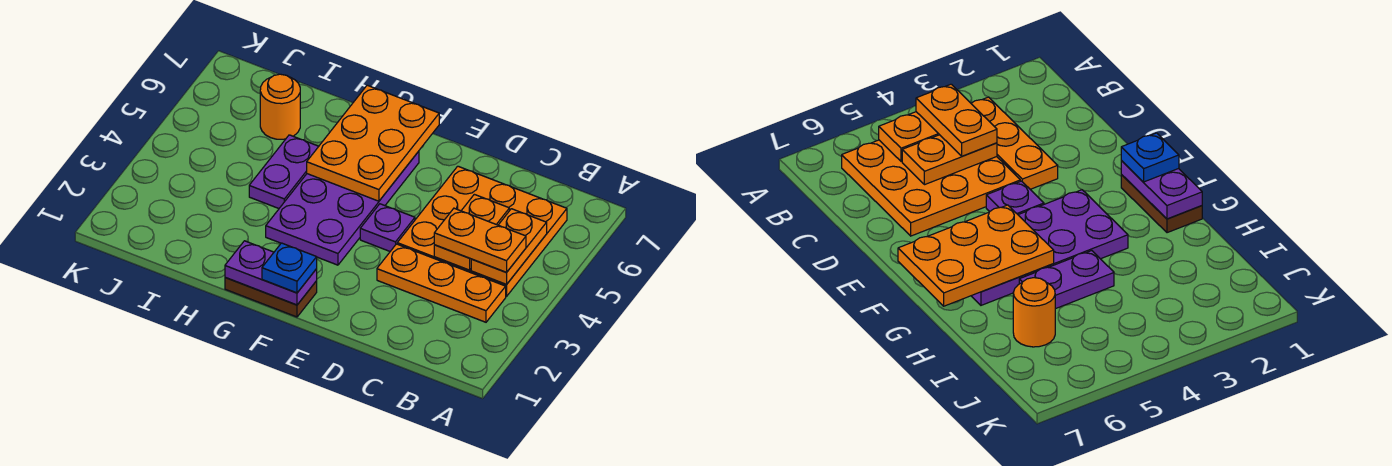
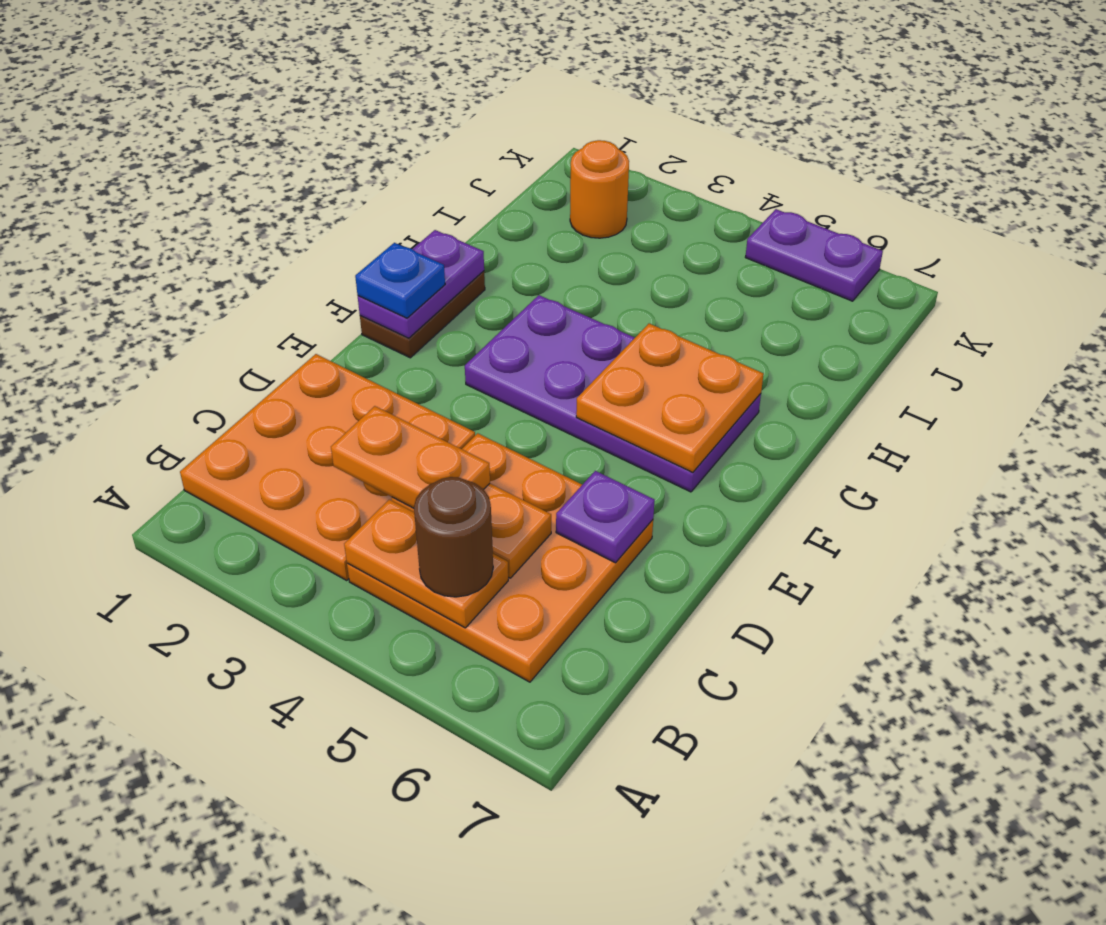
orange plate B3:D3 level 1 -> orange plate B1:D3 level 1
orange plate B4:C4 level 3 -> orange plate C3:C4 level 3
none -> brown round brick B5 level 3
purple plate E4 level 1 -> purple plate D6 level 2
orange plate F5:G7 level 2 -> orange plate F5:G6 level 2
purple plate H4:H5 level 1 -> purple plate K5:K6 level 1
orange round brick I6 level 1 -> orange round brick J2 level 1

